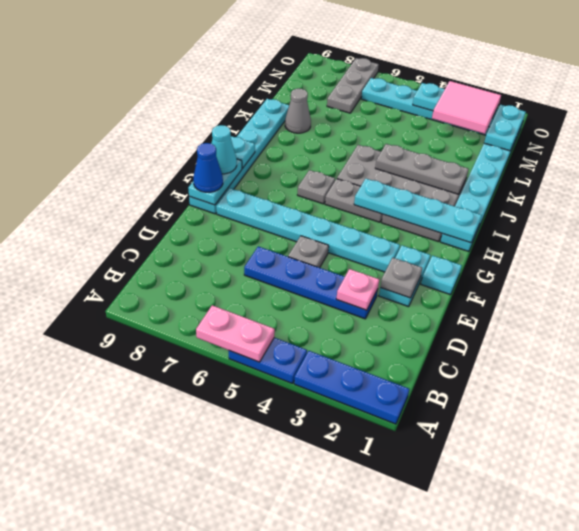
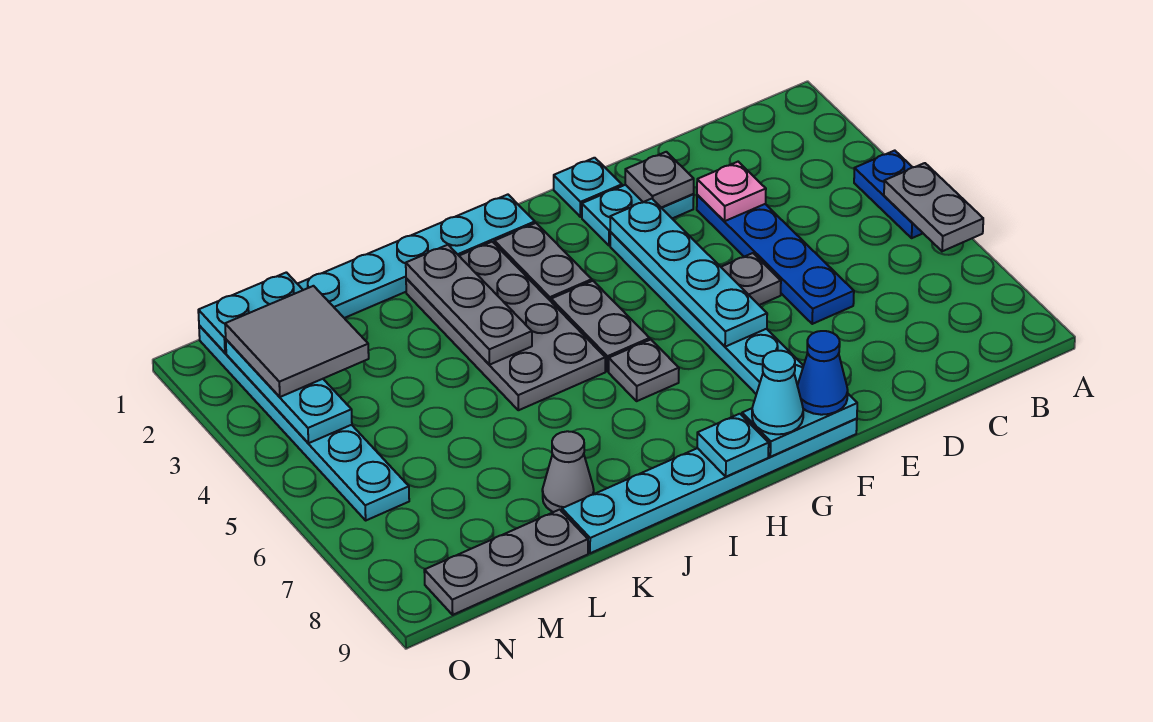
blue plate A1:A3 level 1 -> none
pink plate A5:A6 level 2 -> grey plate A5:A6 level 2
cyan plate H1:H4 level 2 -> cyan plate F3:F6 level 2
pink tile M2:N3 level 3 -> grey tile M2:N3 level 3
grey plate M7:O7 level 1 -> grey plate L9:N9 level 1

